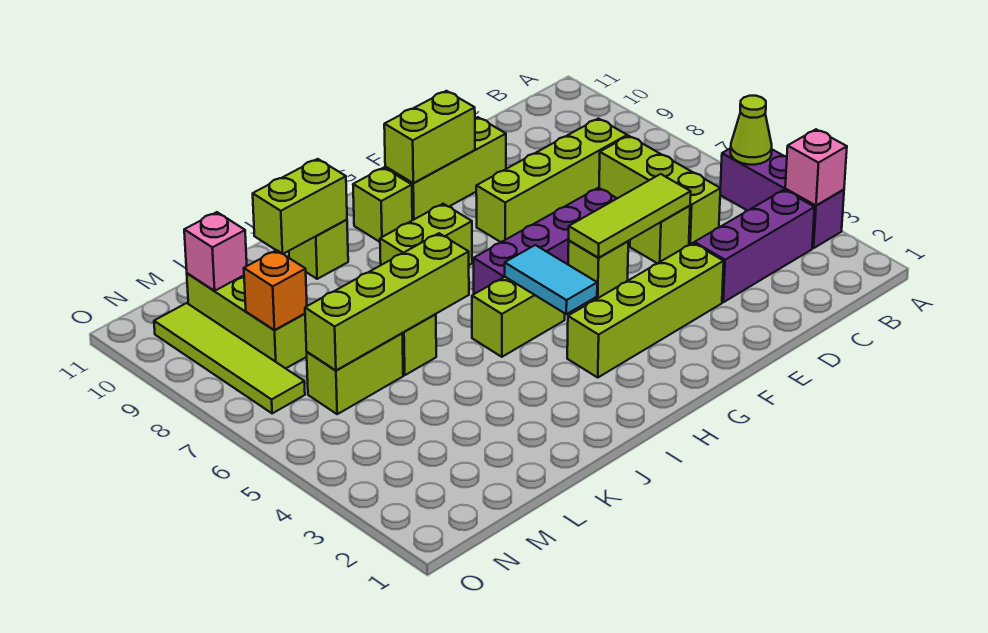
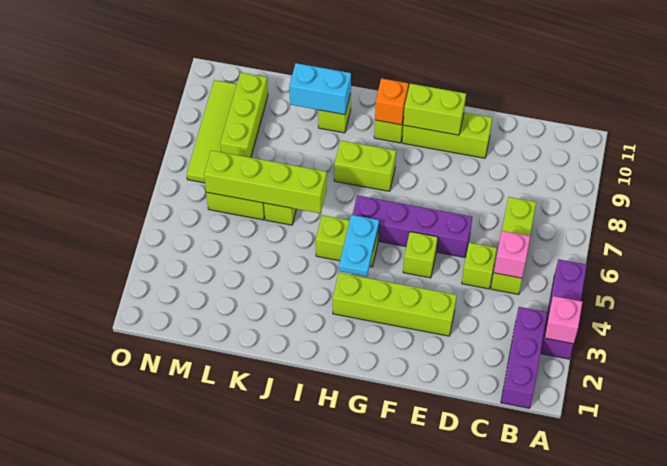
lime cone A5 level 2 -> none
purple brick B3:D3 level 1 -> purple brick B1:B3 level 1
lime brick C8:F8 level 1 -> none
lime tile D5:F5 level 2 -> none
cyan tile H4:H5 level 2 -> cyan plate H4:H5 level 2
lime brick J10:K10 level 2 -> cyan brick J10:K10 level 2
orange brick M8 level 2 -> orange brick H10 level 2
pink brick M10 level 2 -> pink brick C5 level 2

